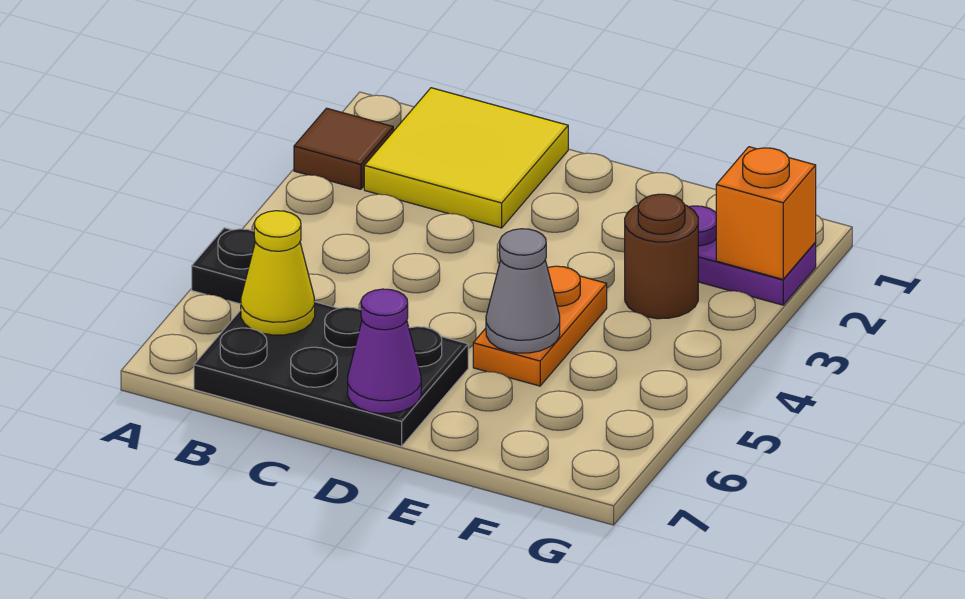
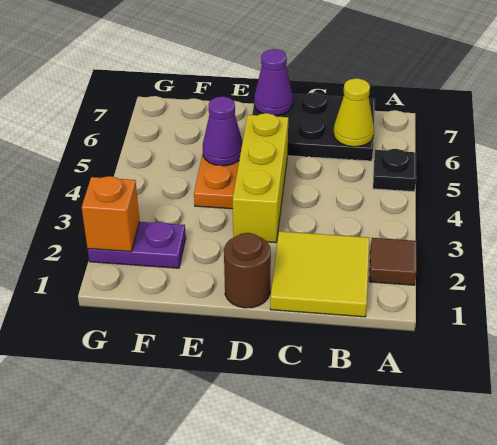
none -> yellow brick D3:D5 level 1
grey cone E5 level 2 -> purple cone E5 level 2
brown round brick F3 level 1 -> brown round brick D1 level 1

